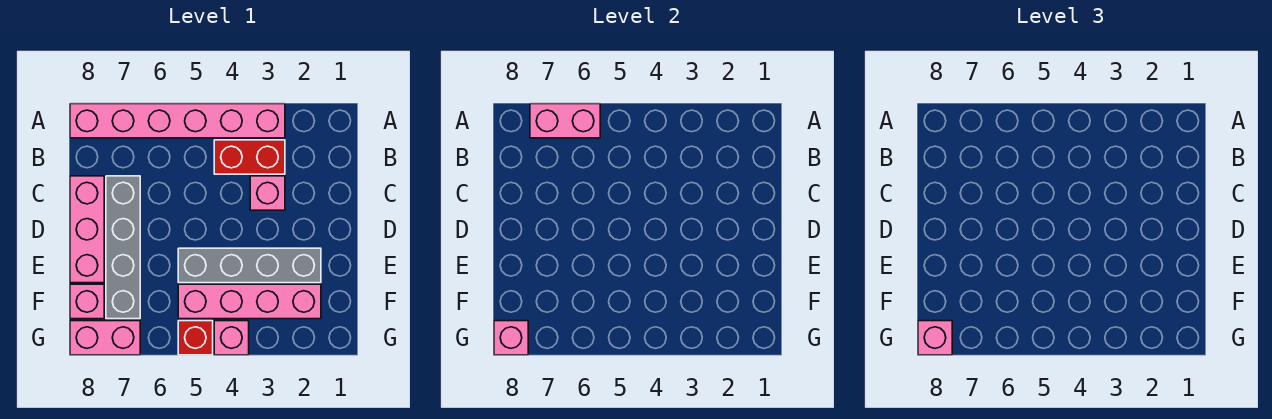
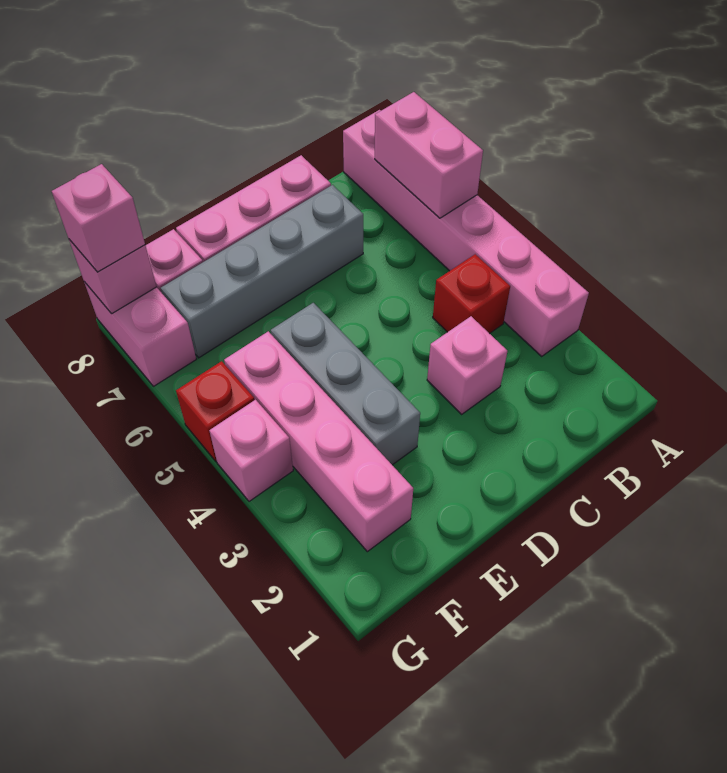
red brick B3:B4 level 1 -> red brick B4 level 1
grey brick E2:E5 level 1 -> grey brick E3:E5 level 1

